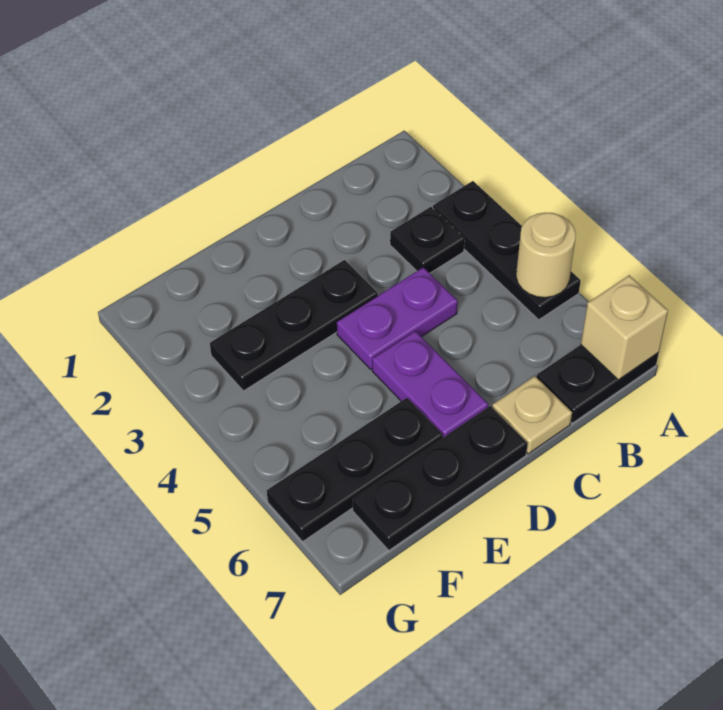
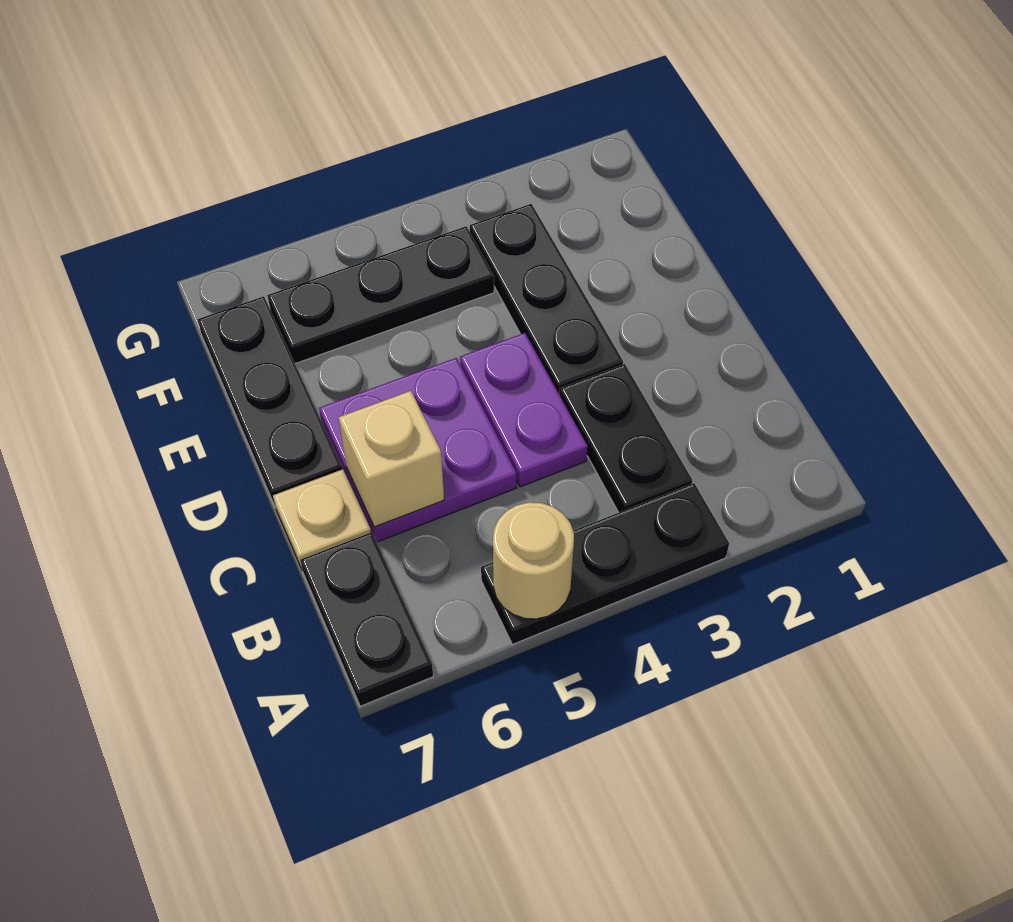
tan brick A7 level 2 -> tan brick C6 level 2
black plate B3 level 1 -> black plate B3:C3 level 1
purple plate D5:D6 level 1 -> purple plate C5:D6 level 1
black plate E6:G6 level 1 -> black plate F4:F6 level 1

